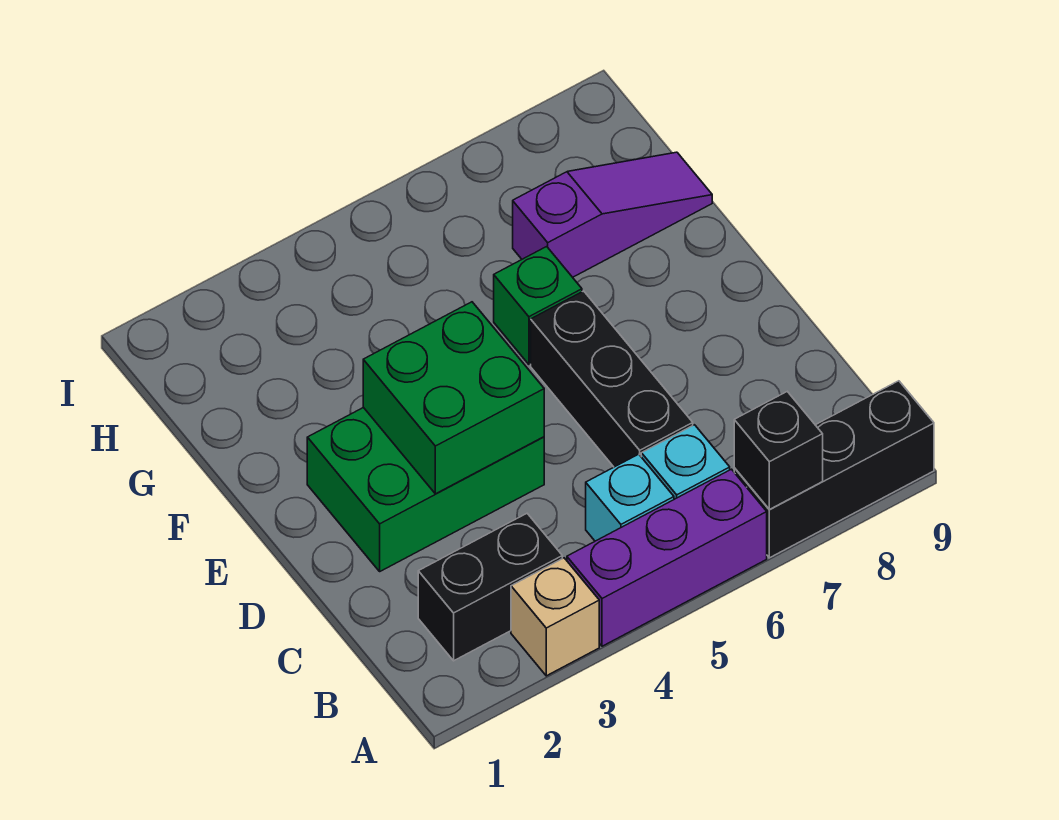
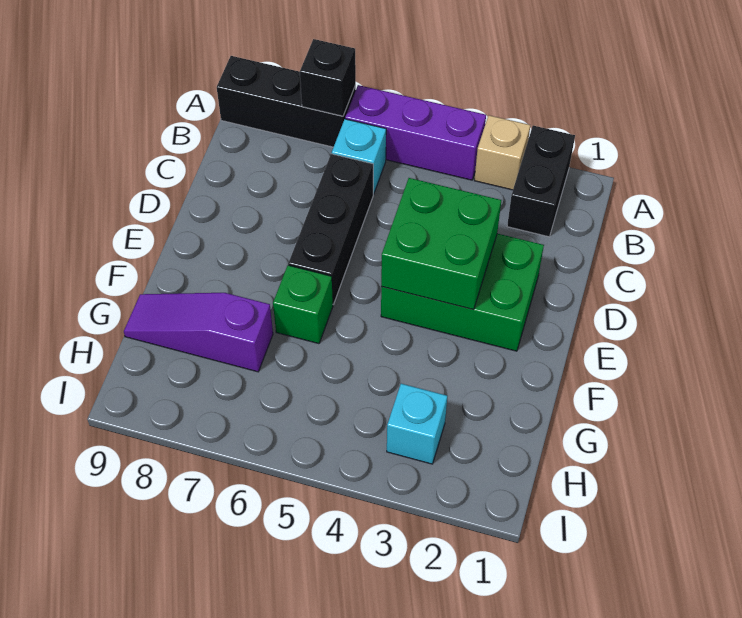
black brick B2:B3 level 1 -> black brick A2:B2 level 1
cyan brick B5 level 1 -> cyan brick H3 level 1

